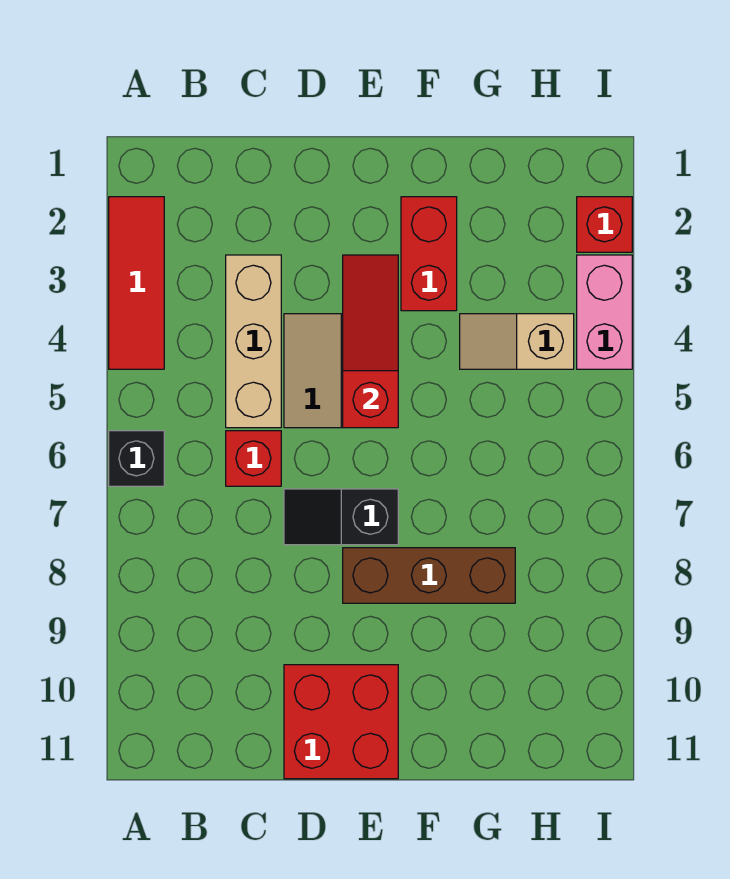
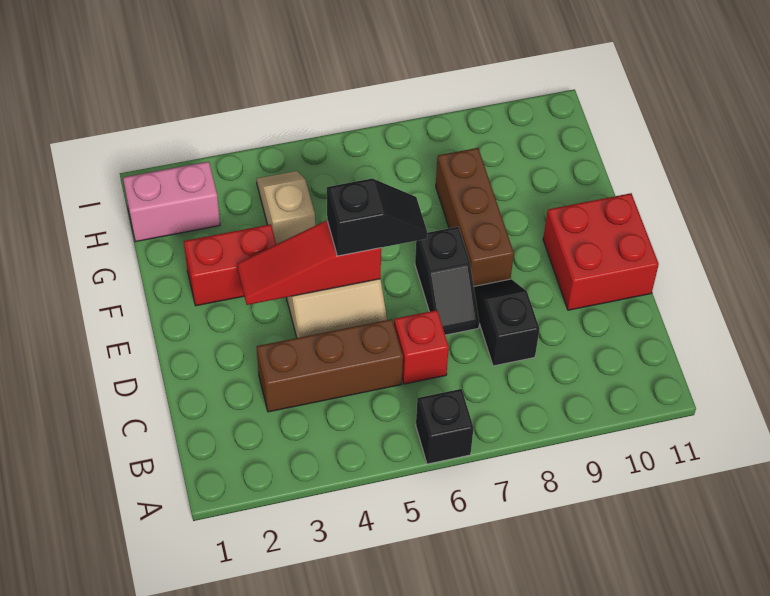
red tile A2:A4 level 1 -> none
tan brick C3:C5 level 1 -> brown brick C3:C5 level 1
none -> black slope C8:D8 level 1 top C
none -> black slope E5:E6 level 3 top 5
tan slope G4:H4 level 1 top H -> tan slope G4:H4 level 1 top G
red brick I2 level 1 -> none
pink brick I3:I4 level 1 -> pink brick H1:H2 level 1

